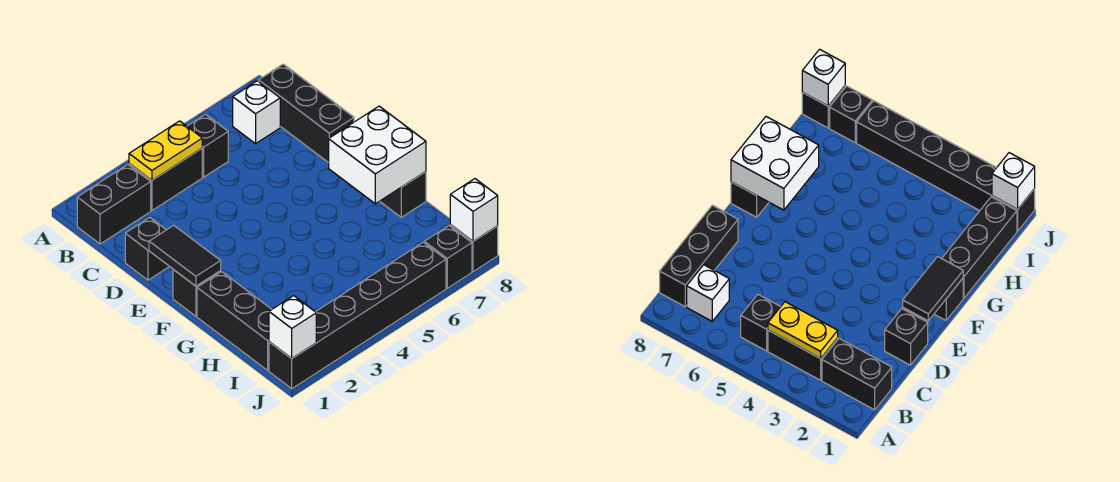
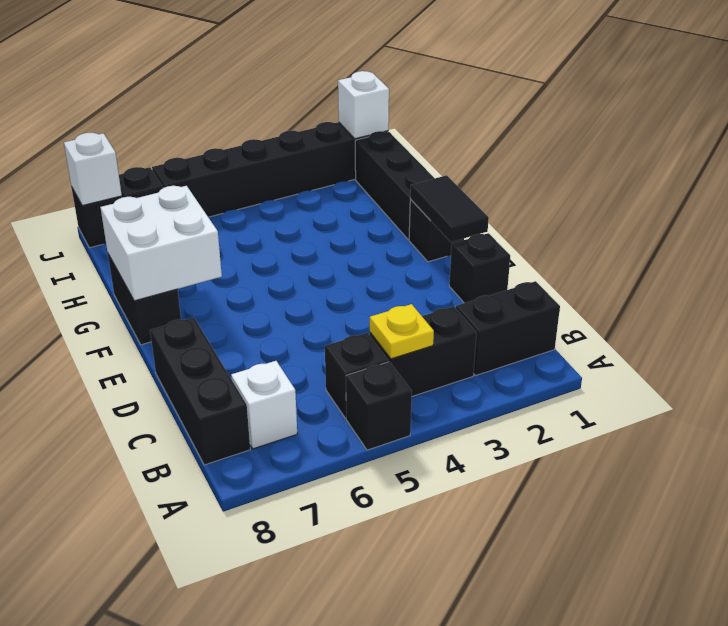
none -> black brick A5 level 1
yellow plate B3:B4 level 2 -> yellow plate B4 level 2

